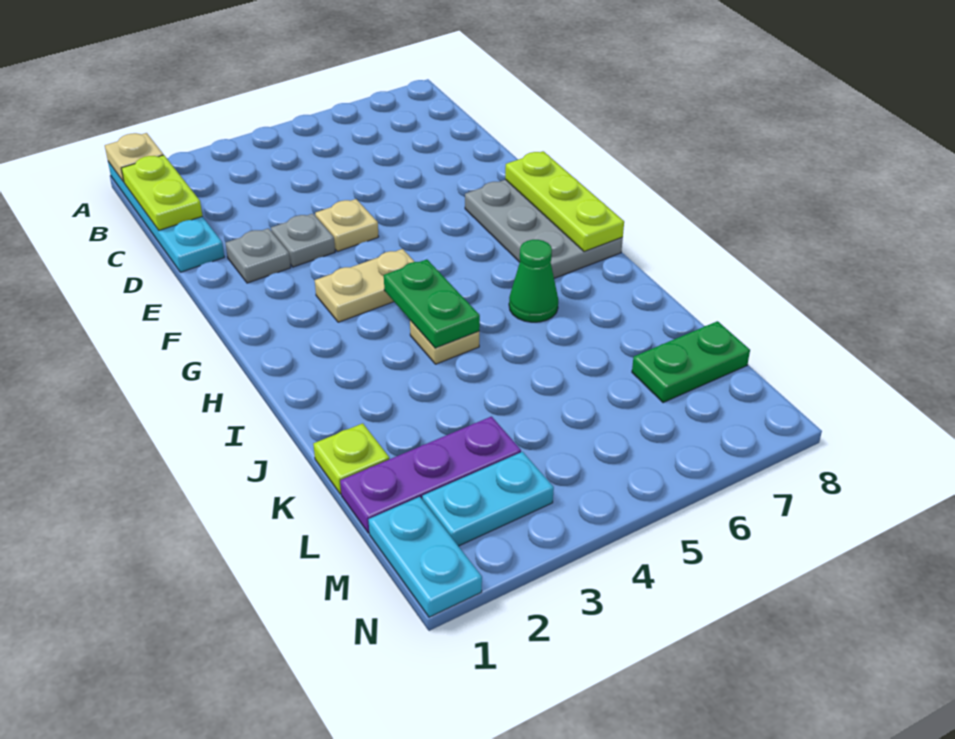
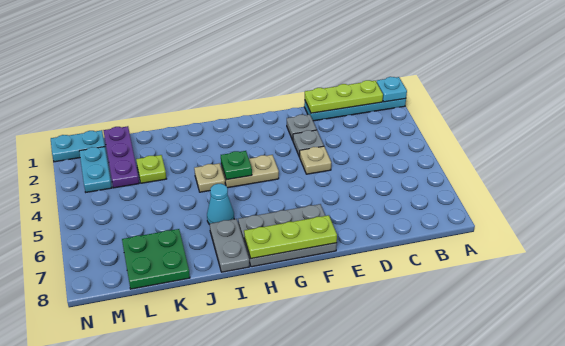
tan plate A1 level 2 -> cyan plate A1 level 2
lime plate B1:C1 level 2 -> lime plate B1:D1 level 2
tan plate G3:G4 level 1 -> tan plate G4:H4 level 1
green plate H4:I4 level 2 -> green plate H4 level 2
green cone I6 level 1 -> cyan cone I6 level 1
none -> grey plate I7:I8 level 1
lime plate K1 level 1 -> lime plate K3 level 1
green plate L7:L8 level 1 -> green plate K7:L8 level 1

